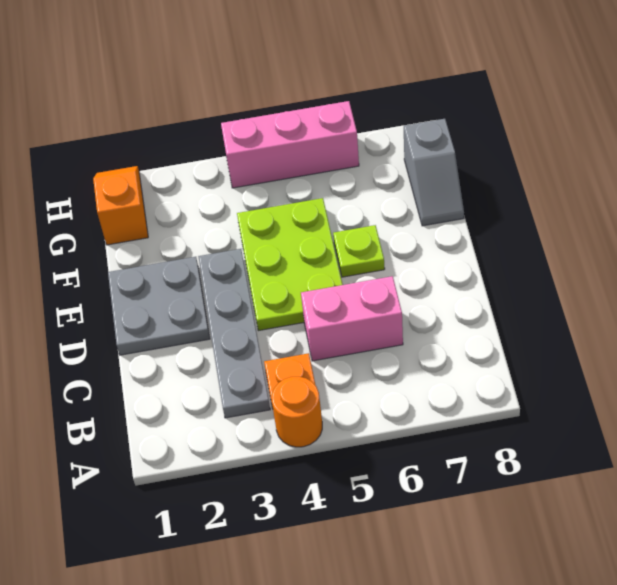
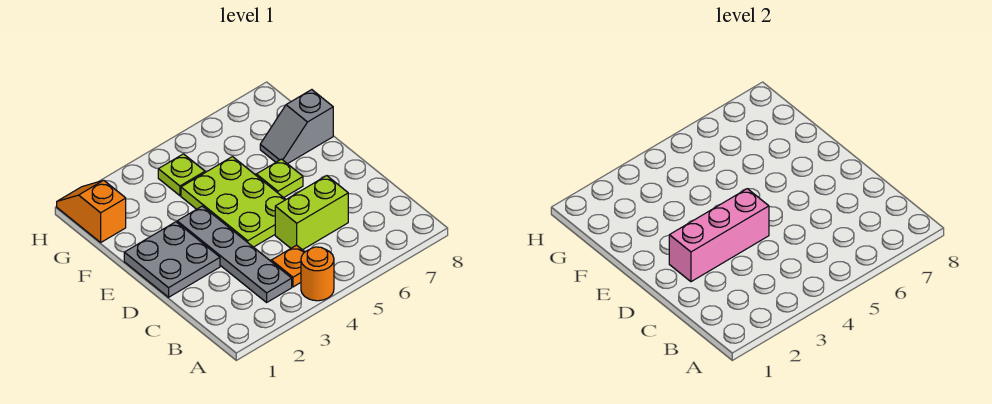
pink brick C5:C6 level 1 -> lime brick C5:C6 level 1
grey slope F8:G8 level 1 top G -> grey slope F7:F8 level 1 top 8
none -> lime plate G4 level 1
pink brick H4:H6 level 1 -> pink brick D2:D4 level 2

